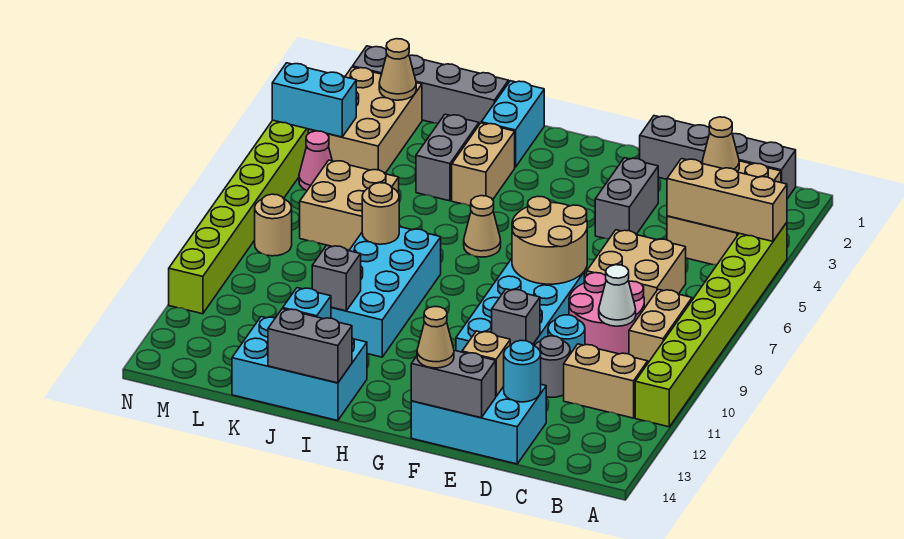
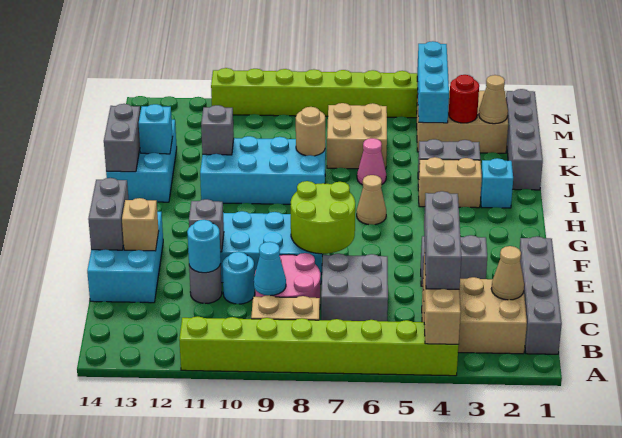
none -> grey brick B4:D4 level 3
tan brick B11:C11 level 1 -> none
tan brick C6:D7 level 1 -> grey brick C6:D7 level 1
white cone C9 level 2 -> cyan cone C9 level 2
cyan round brick D13 level 2 -> cyan round brick D11 level 2
tan round brick E7:F8 level 2 -> lime round brick E7:F8 level 2
tan cone F14 level 3 -> none
cyan brick I1:I2 level 1 -> cyan brick I2 level 1
none -> red round brick L3 level 2
cyan brick M4:N4 level 2 -> cyan brick L4:N4 level 2
pink cone M5 level 1 -> pink cone J6 level 1
tan round brick M8 level 1 -> none

